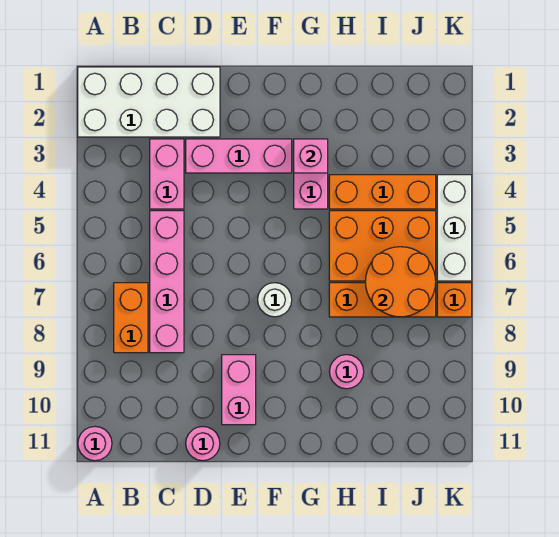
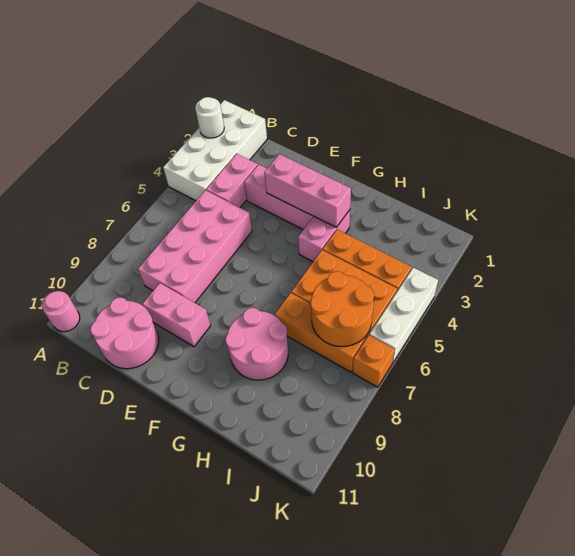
white brick A1:D2 level 1 -> white brick A1:B4 level 1
orange brick B7:B8 level 1 -> none
pink brick C5:C8 level 1 -> pink brick C5:D8 level 1
pink round brick D11 level 1 -> pink round brick C10:D11 level 1
pink brick E9:E10 level 1 -> pink brick D9:E9 level 1
white round brick F7 level 1 -> white round brick A2 level 2
pink brick G3 level 2 -> pink brick E3:G3 level 2
pink round brick H9 level 1 -> pink round brick G8:H9 level 1

